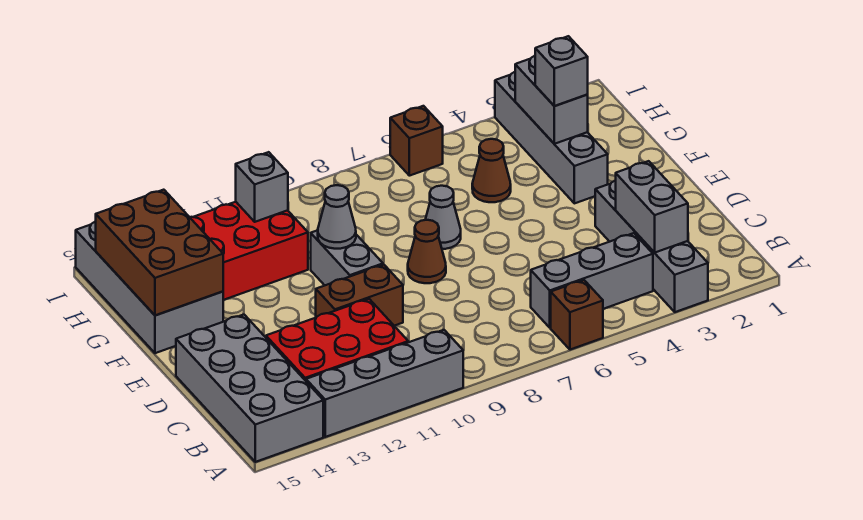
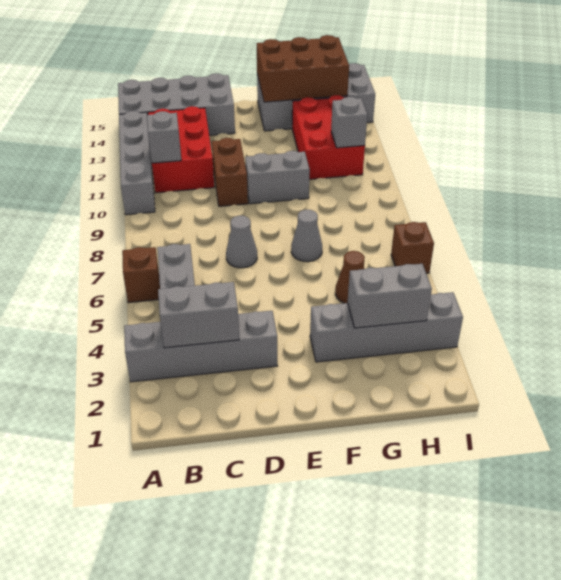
brown cone E8 level 1 -> none
grey cone F10 level 2 -> grey cone D7 level 1
grey brick G3 level 3 -> grey brick B11 level 2

